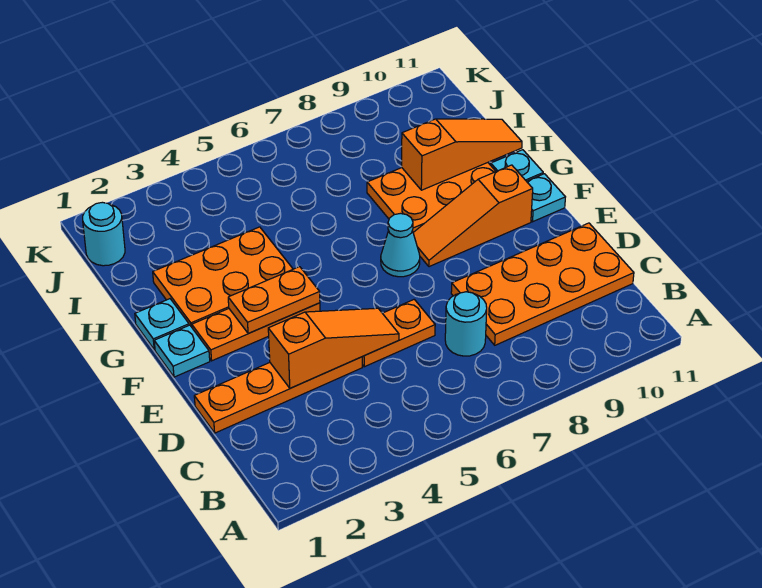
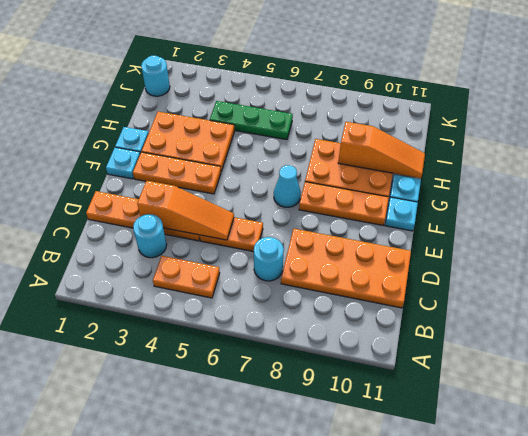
none -> cyan round brick C3 level 1
orange plate F3:F4 level 2 -> orange plate B4:B5 level 1
orange slope F8:F10 level 1 top 10 -> orange plate F8:F10 level 1
none -> green plate I4:I6 level 1

